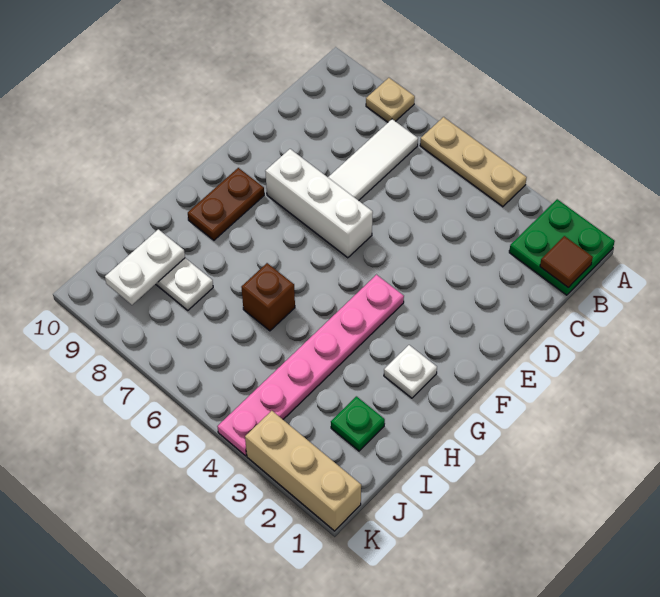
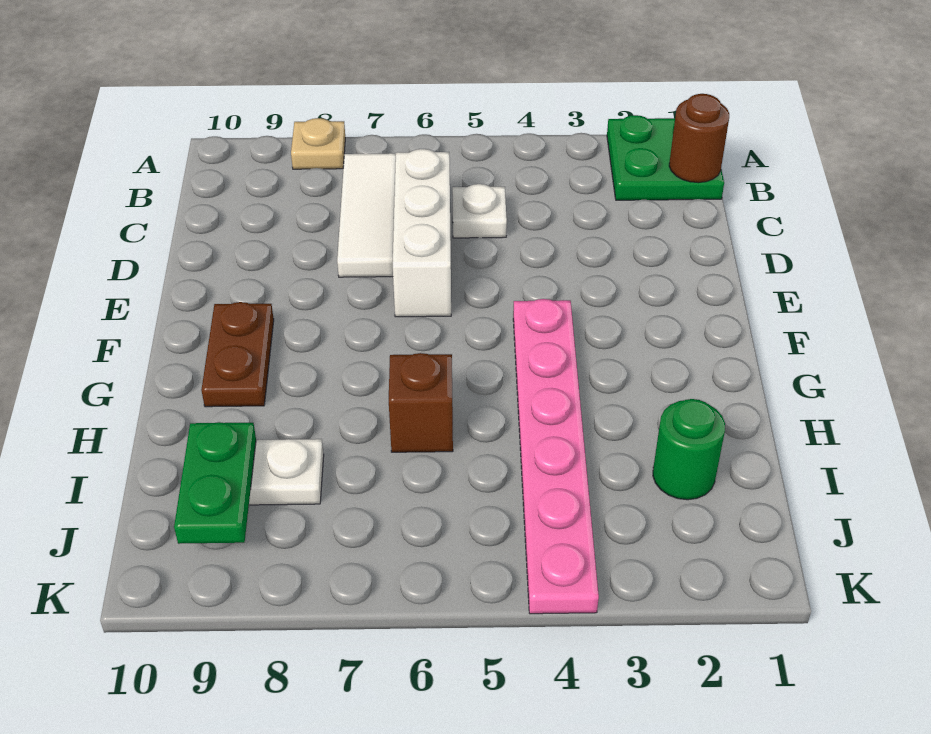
tan plate A4:A6 level 1 -> none
brown tile B1 level 2 -> brown round brick B1 level 2
white brick E6:E8 level 1 -> white brick C6:E6 level 1
white plate G2 level 1 -> white plate C5 level 1
green plate I2 level 1 -> green round brick I2 level 1
white plate I9:J9 level 2 -> green plate I9:J9 level 2
tan brick K1:K3 level 1 -> none

